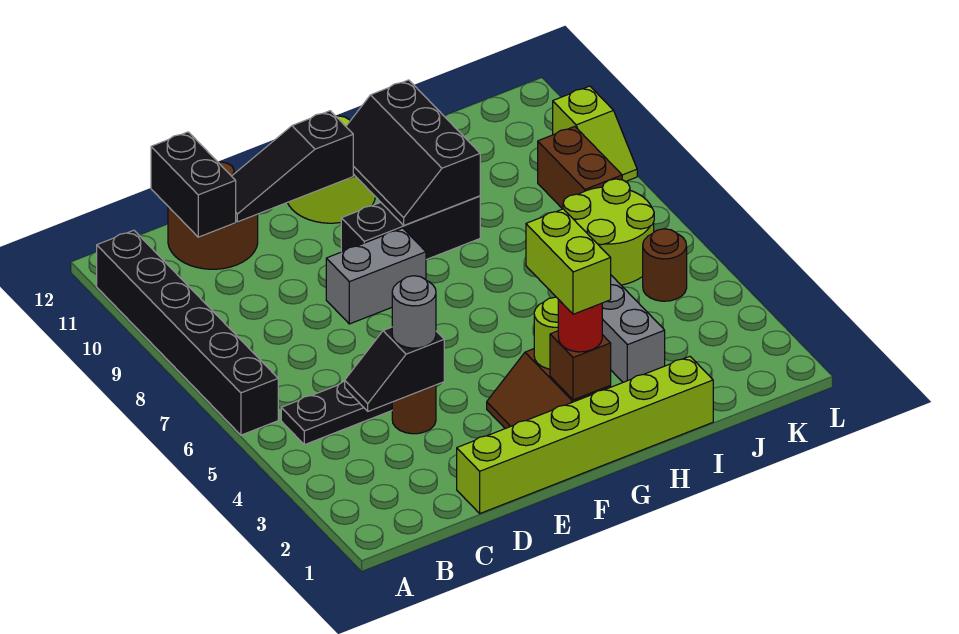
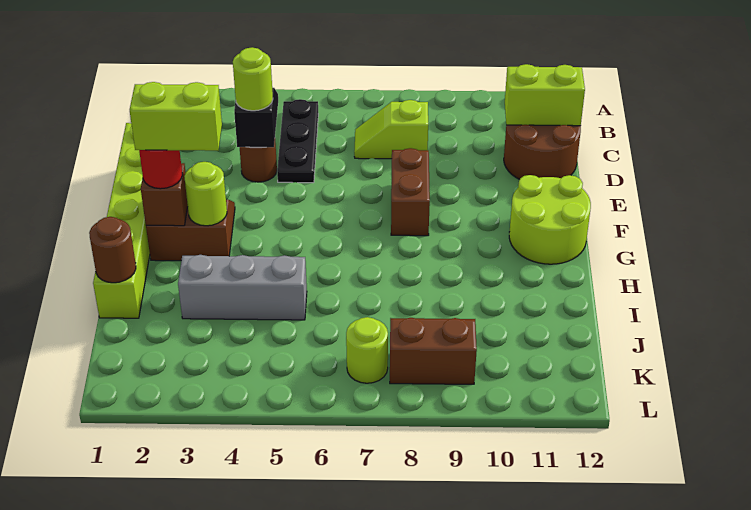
black brick A6:A11 level 1 -> none
black brick C11:C12 level 2 -> lime brick C11:C12 level 2
grey round brick D4 level 3 -> lime round brick D4 level 3
black slope D11:F11 level 2 top F -> none
grey brick E8:F8 level 1 -> brown brick E8:F8 level 1
black brick F9:H9 level 1 -> none
black slope G9:H11 level 2 top H -> none
lime round brick J6:K7 level 1 -> lime round brick K7 level 1
brown round brick K5 level 1 -> brown round brick I1 level 2
lime slope L9:L10 level 1 top 10 -> lime slope C7:C8 level 1 top 8

